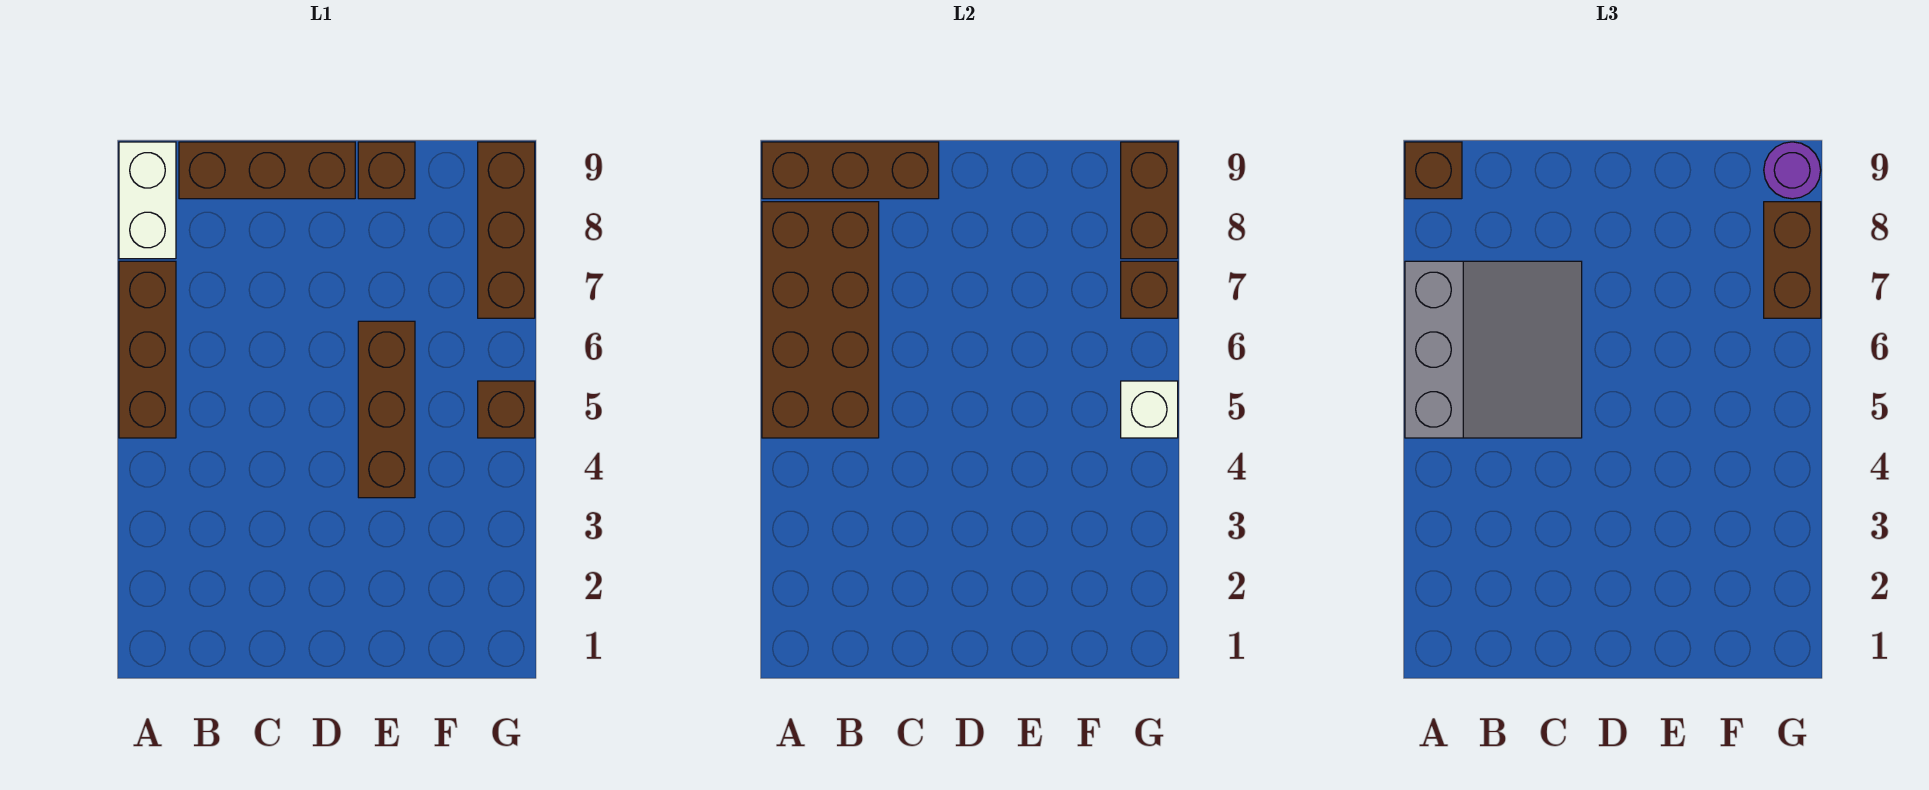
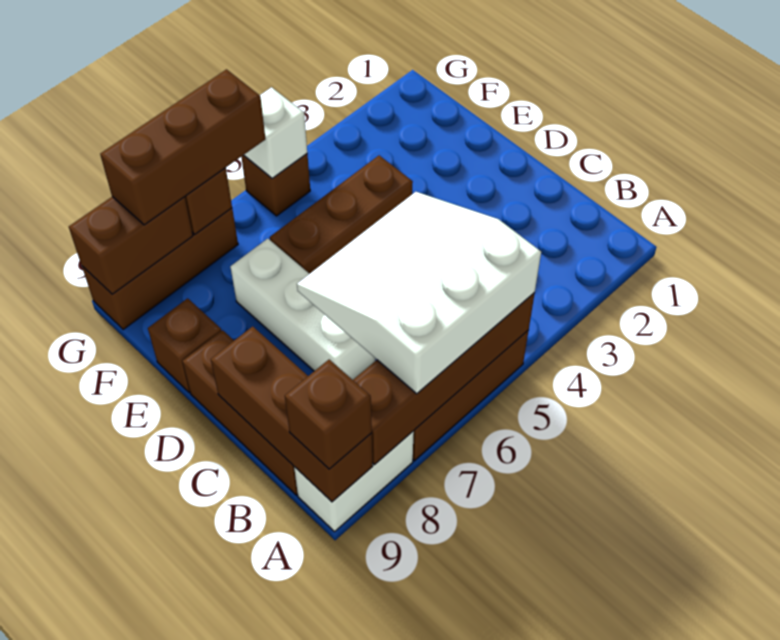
brown brick A5:B8 level 2 -> brown brick A5:A8 level 2
grey slope A5:C7 level 3 top A -> white slope A5:C7 level 3 top A
none -> white brick C7:E7 level 1
brown brick G7:G8 level 3 -> brown brick G6:G8 level 3
purple round brick G9 level 3 -> none

